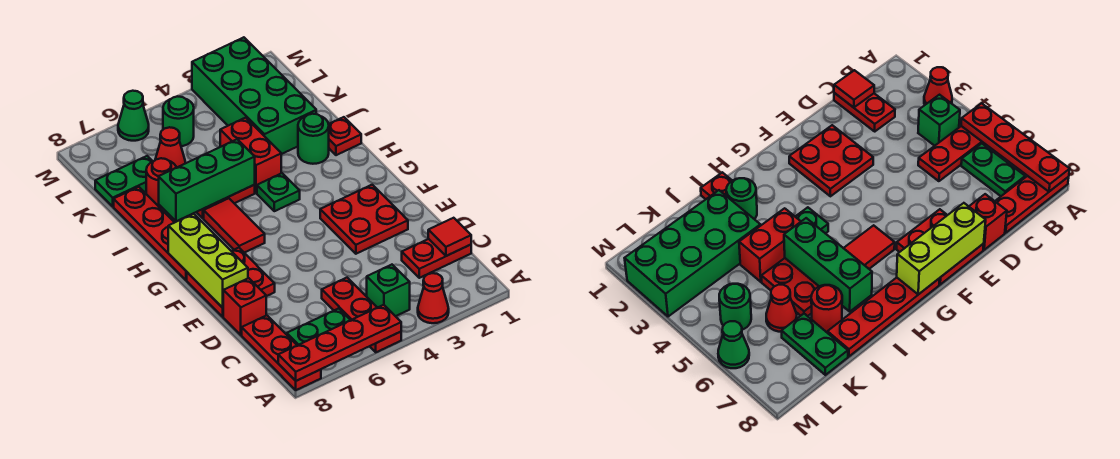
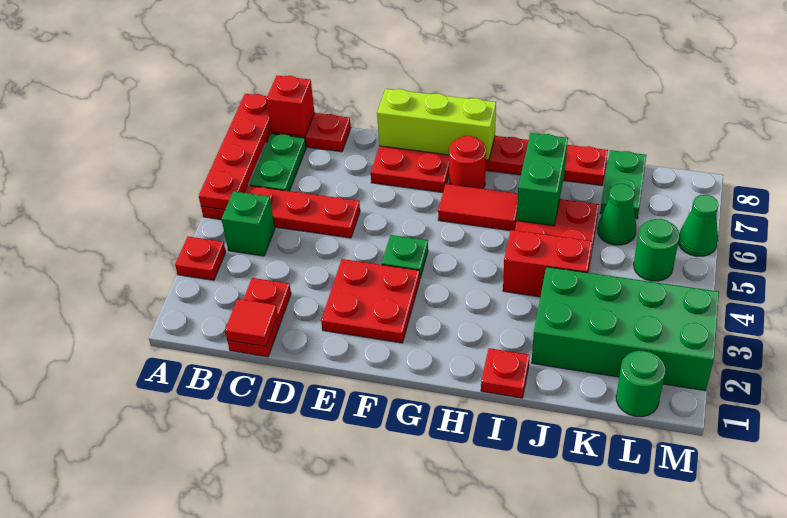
red cone A3 level 1 -> red plate A3 level 1
red plate A5:C5 level 1 -> red plate A5:D5 level 1
red brick D8 level 1 -> red brick B8 level 2
green plate H4 level 1 -> green plate F4 level 1
green round brick I2 level 1 -> green round brick L1 level 1
green brick I5:I7 level 2 -> green brick I6:I7 level 2
red round brick J7 level 1 -> red round brick G7 level 1
red cone K6 level 1 -> green cone K6 level 1

